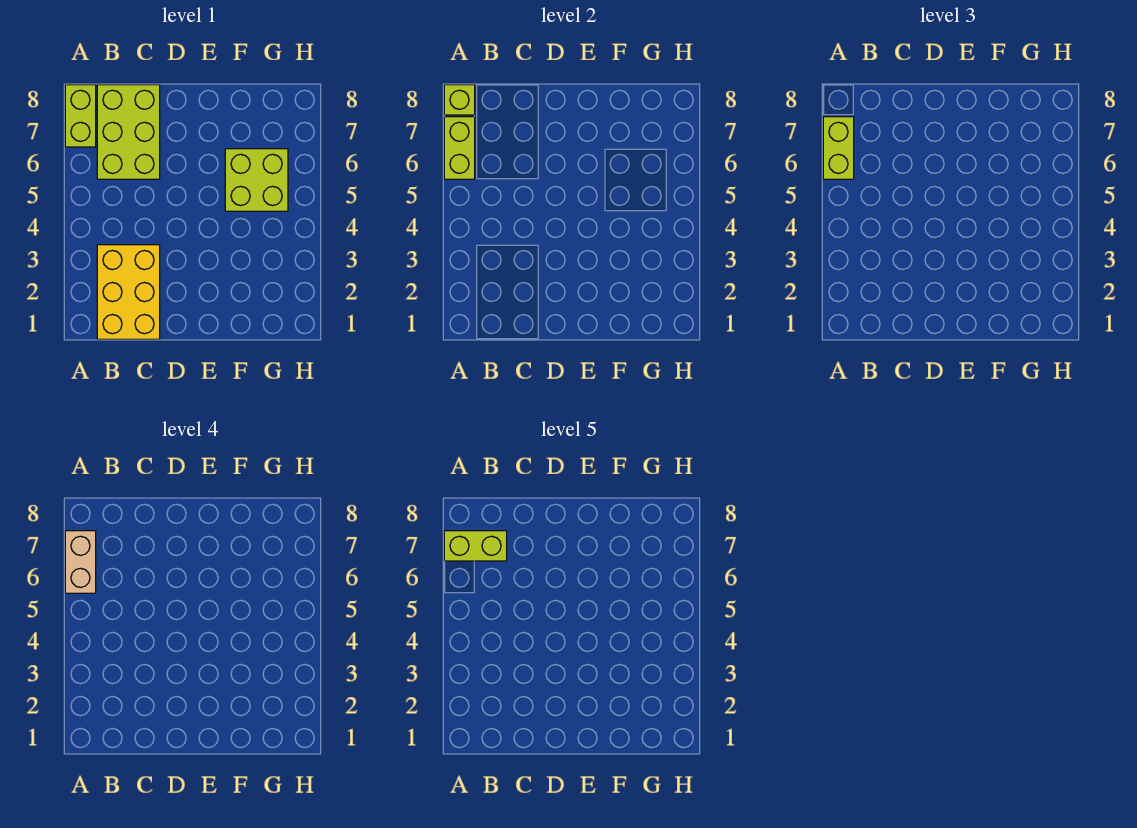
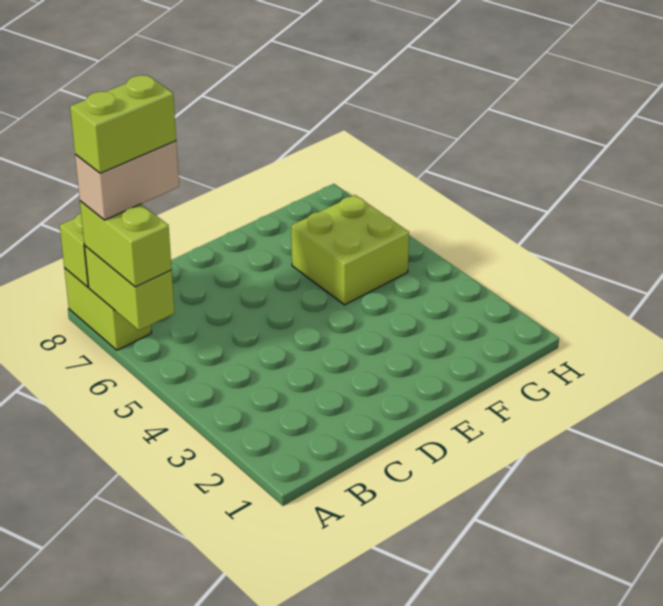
tan brick A6:A7 level 4 -> tan brick A7:B7 level 4
yellow brick B1:C3 level 1 -> none
lime brick B6:C8 level 1 -> none

